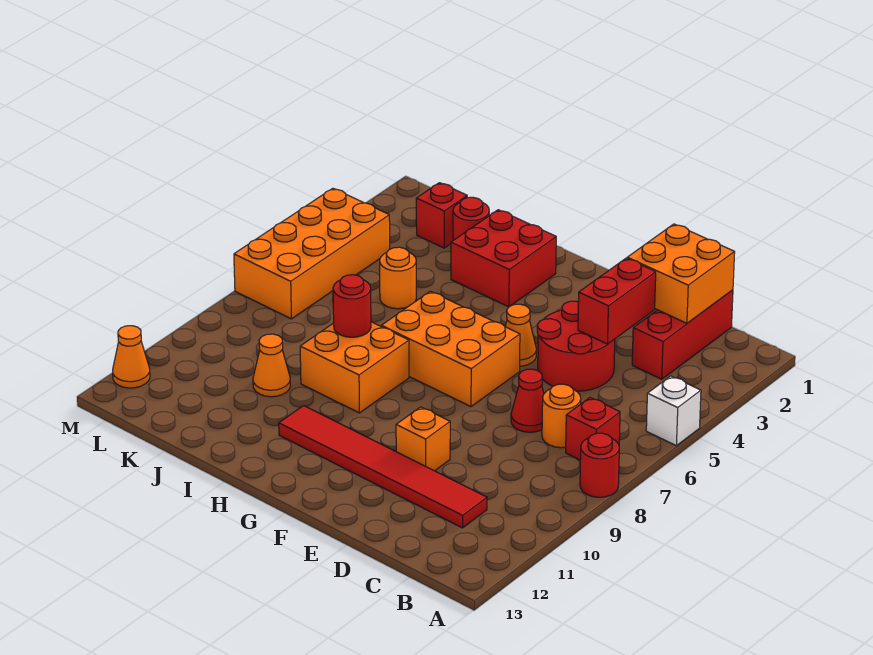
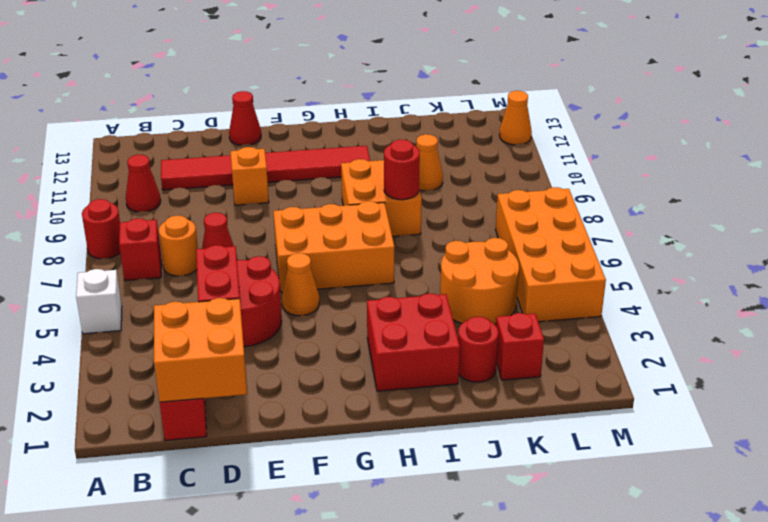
none -> red cone B10 level 1
none -> red cone E13 level 1
orange round brick J5 level 1 -> orange round brick J4:K5 level 1

